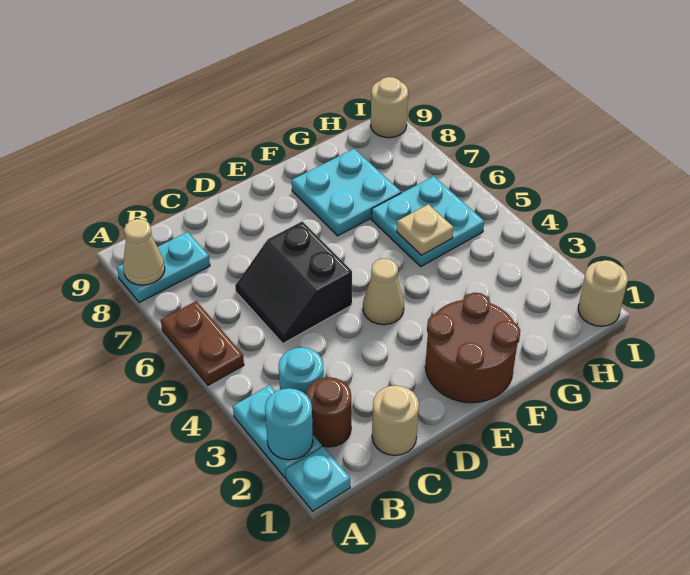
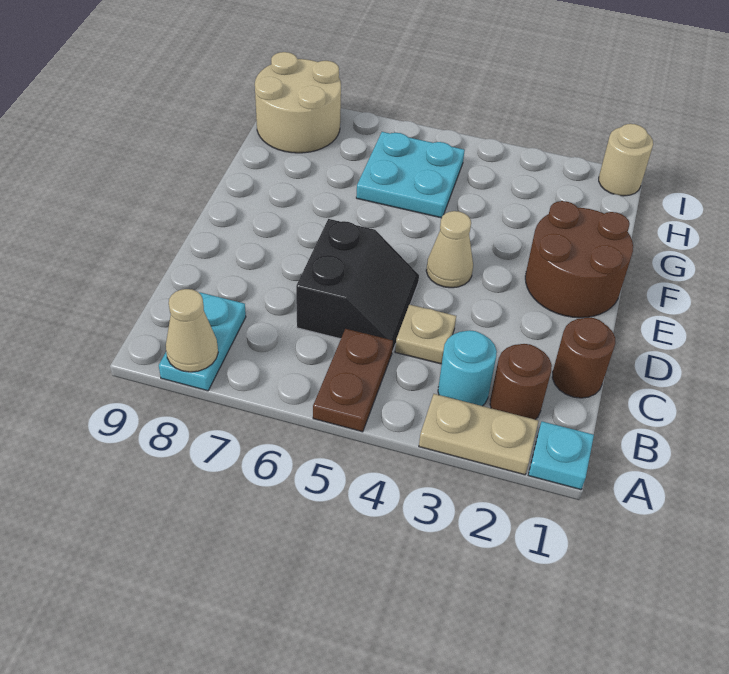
cyan plate A2:A3 level 1 -> tan plate A2:A3 level 1
cyan round brick A2 level 2 -> none
brown plate A5:A6 level 1 -> brown plate A5:B5 level 1
tan round brick C1 level 1 -> brown round brick C1 level 1
black slope C5:D6 level 1 top D -> black slope C5:D6 level 1 top 6
cyan plate F7:G8 level 1 -> none
tan plate G5 level 2 -> tan plate C4 level 1
tan round brick I9 level 1 -> tan round brick H8:I9 level 1

